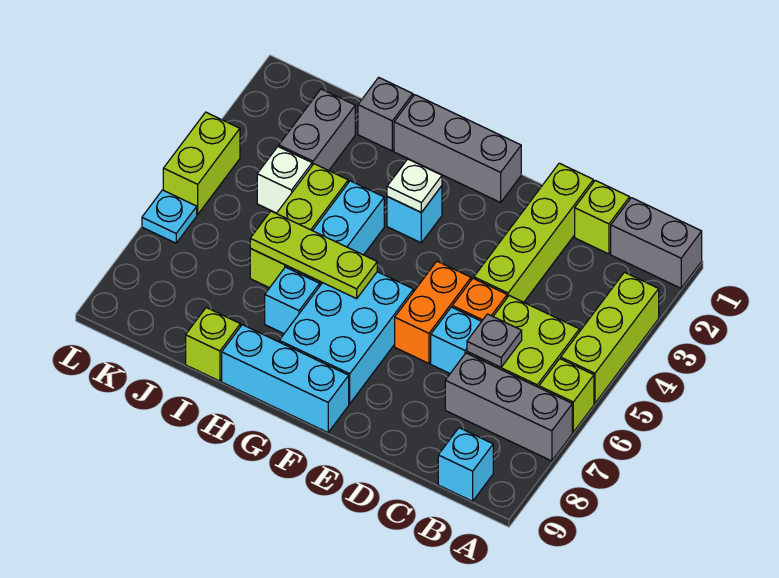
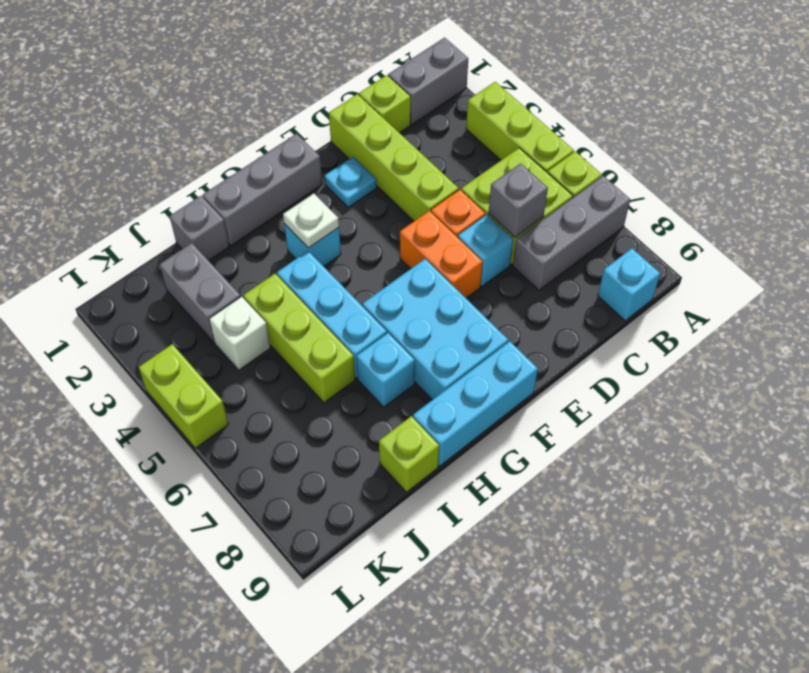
grey plate C6 level 2 -> grey brick C6 level 2
lime plate G6:I6 level 2 -> none
cyan plate L6 level 1 -> cyan plate E2 level 1

